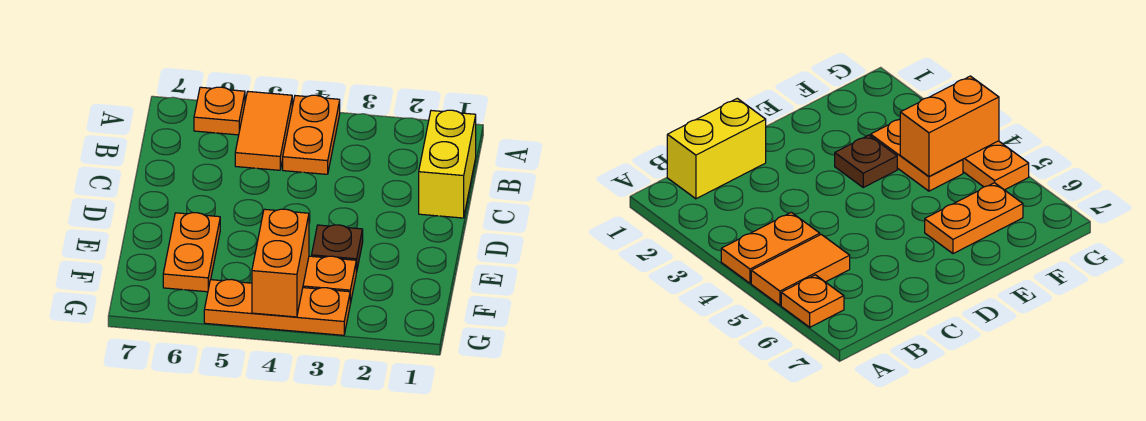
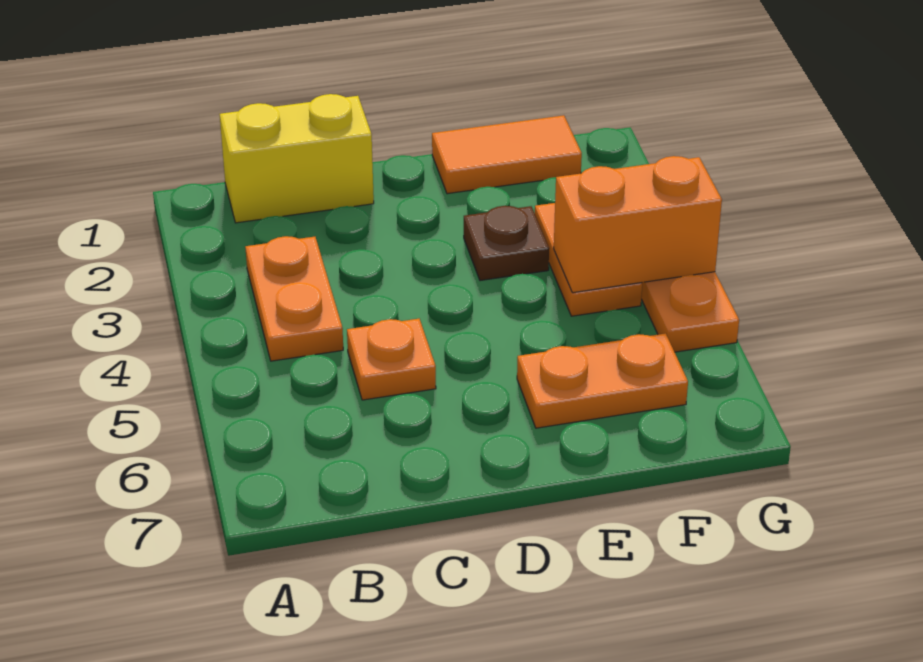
orange plate A4:B4 level 1 -> orange plate B3:B4 level 1
orange tile A5:B5 level 1 -> orange tile E1:F1 level 1
orange plate A6 level 1 -> orange plate C5 level 1

